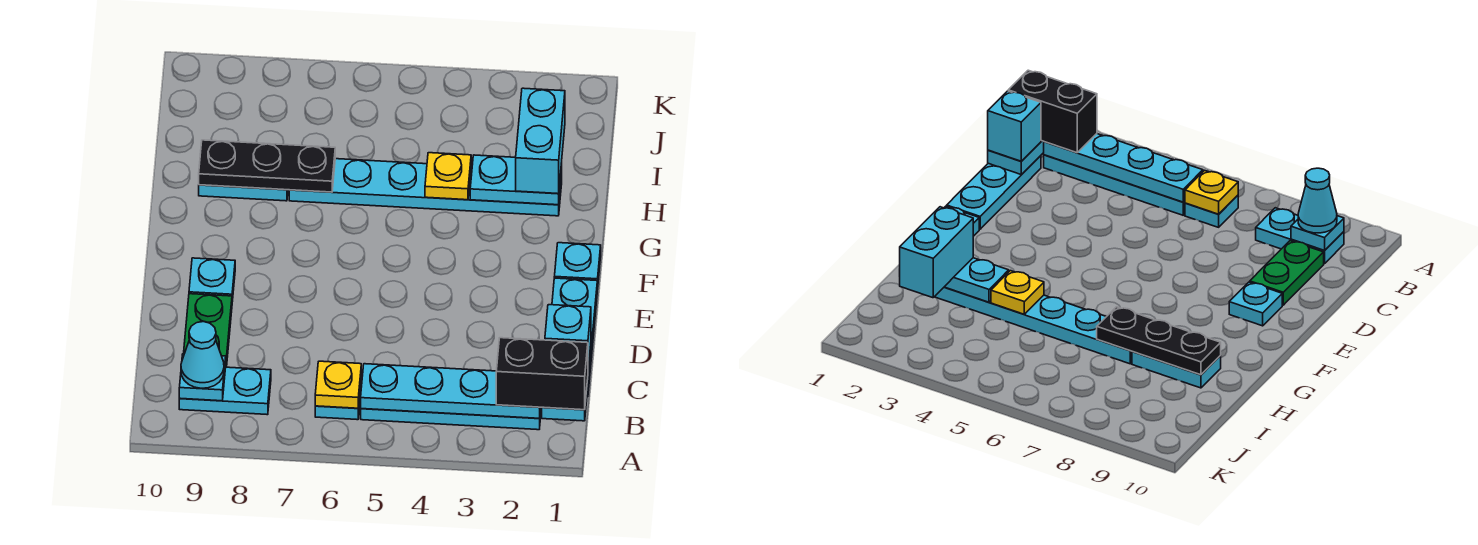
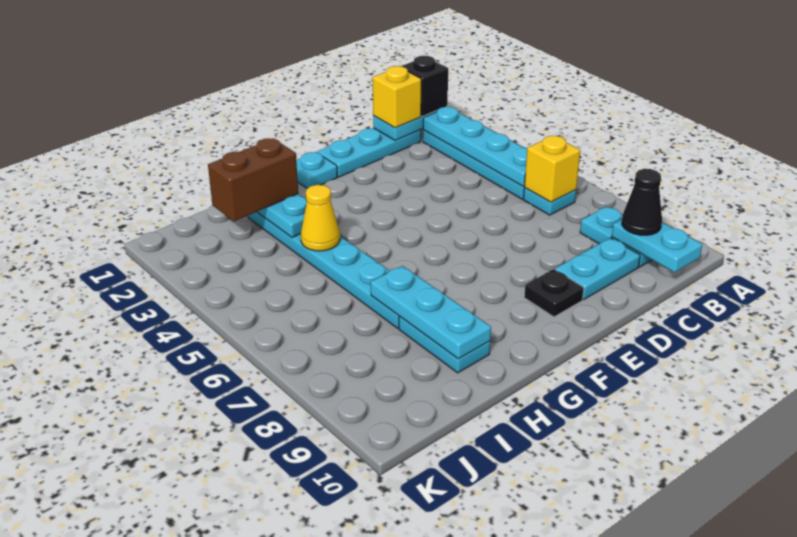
black brick B1:B2 level 3 -> black brick B1 level 3
yellow plate B6 level 2 -> yellow brick B6 level 2
cyan plate B9 level 2 -> cyan plate B9:B10 level 2
cyan cone B9 level 3 -> black cone B9 level 3
cyan brick C1 level 3 -> yellow brick C1 level 3
green plate C9:D9 level 1 -> cyan plate C9:D9 level 1
cyan plate E9 level 1 -> black plate E9 level 1
cyan brick H2:I2 level 3 -> brown brick H2:I2 level 3
yellow plate H4 level 2 -> yellow cone H4 level 2
black plate H7:H9 level 2 -> cyan plate H7:H9 level 2

